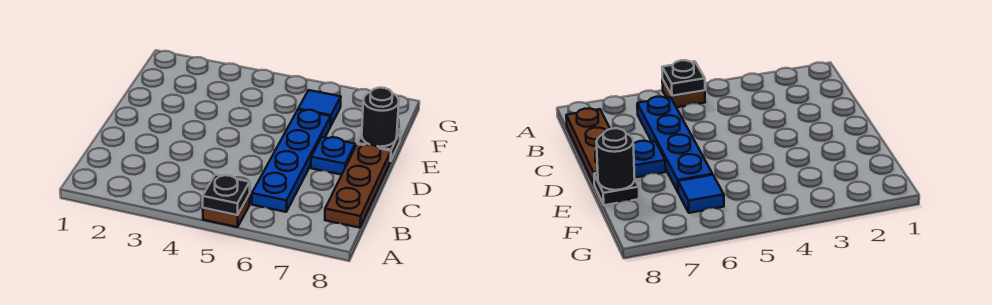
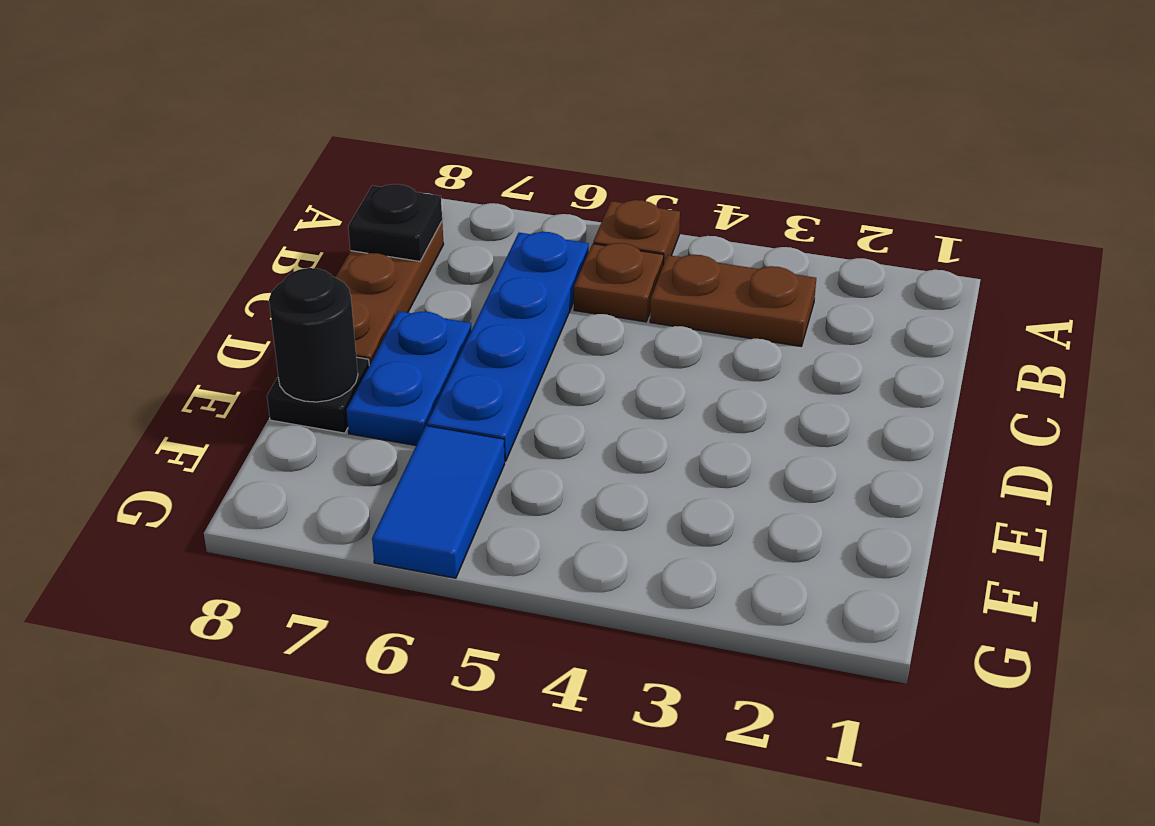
black plate A5 level 2 -> black plate B8 level 2
none -> brown plate B3:B4 level 1
none -> brown plate B5 level 1
blue plate D7 level 1 -> blue plate D7:E7 level 1
blue tile F6 level 1 -> blue tile F6:G6 level 1

